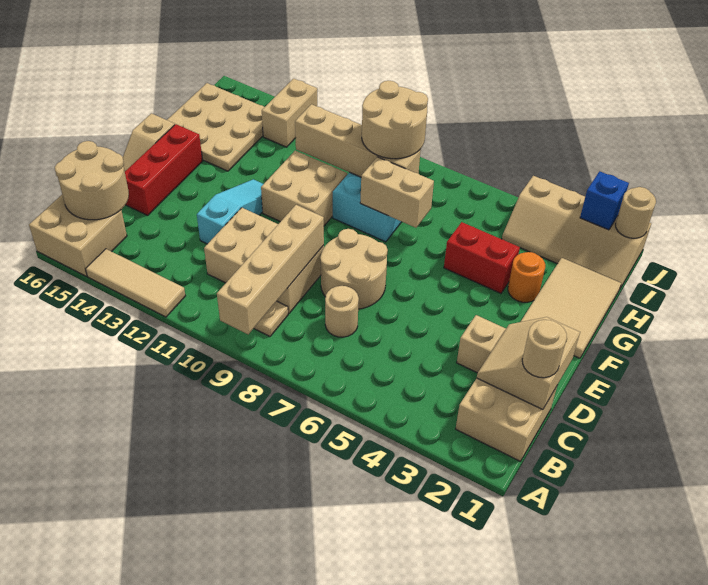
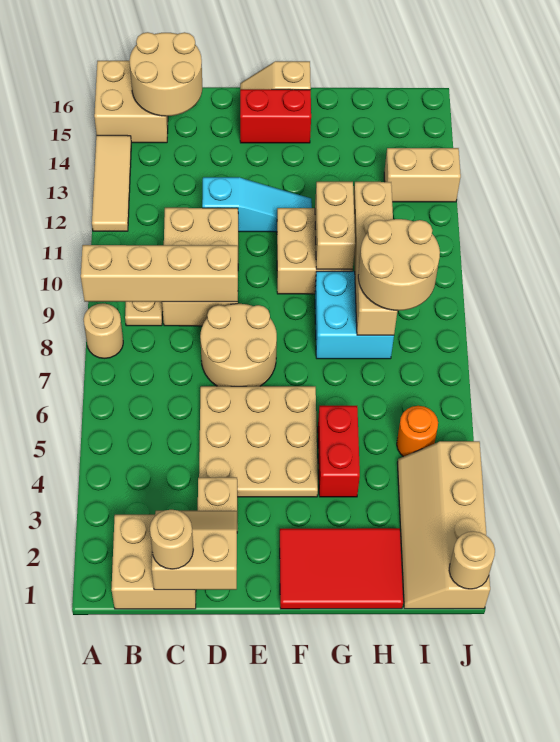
tan round brick C7 level 1 -> tan round brick A8 level 1
red brick D15:F15 level 1 -> red brick E15:F15 level 1
tan tile F1:H2 level 1 -> red tile F1:H2 level 1
orange round brick G3 level 1 -> orange round brick I5 level 1
tan brick G7:G8 level 2 -> tan brick G10:G11 level 2
tan plate G14:I16 level 1 -> tan plate D4:F6 level 1
blue brick J2 level 2 -> none

